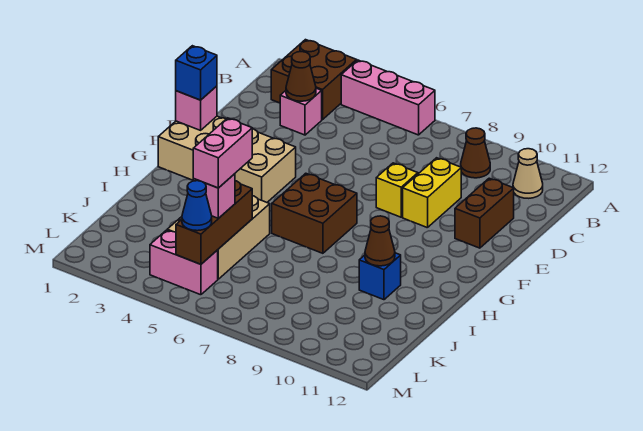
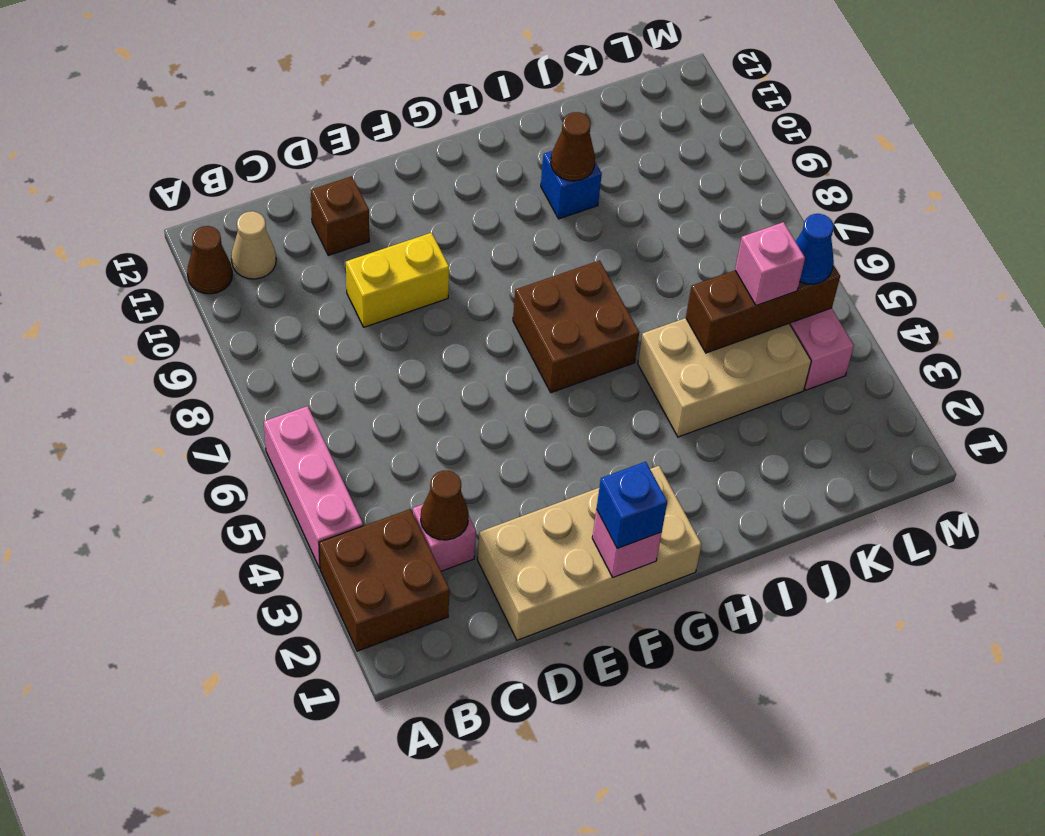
brown cone B9 level 1 -> brown cone A11 level 1
brown brick D11:E11 level 1 -> brown brick D11 level 1
yellow brick E8 level 1 -> none
tan brick F1:G4 level 1 -> tan brick D1:G2 level 1
pink brick J5:K5 level 4 -> none

